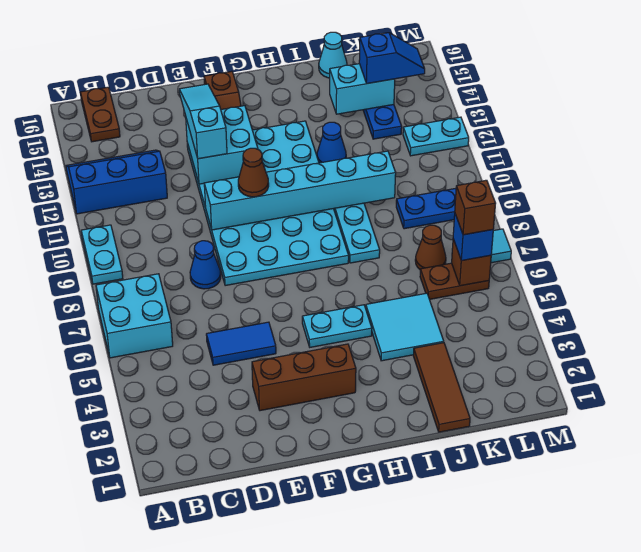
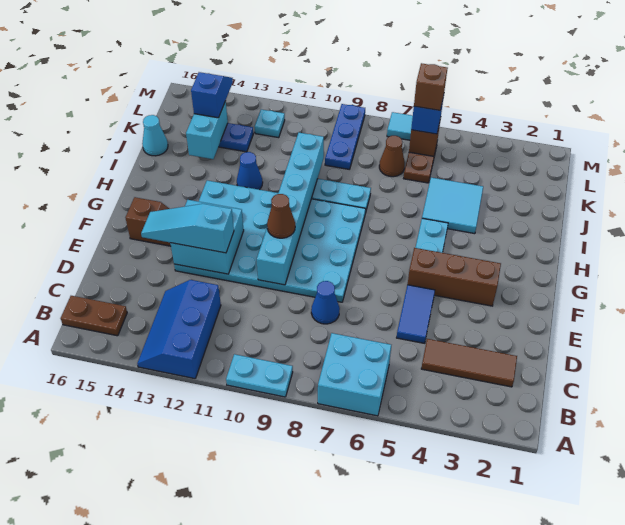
brown brick E3:G3 level 1 -> brown brick F3:F5 level 1
brown tile J1:J3 level 1 -> brown tile C2:C4 level 1
cyan plate L12:M12 level 1 -> cyan plate L12 level 1

